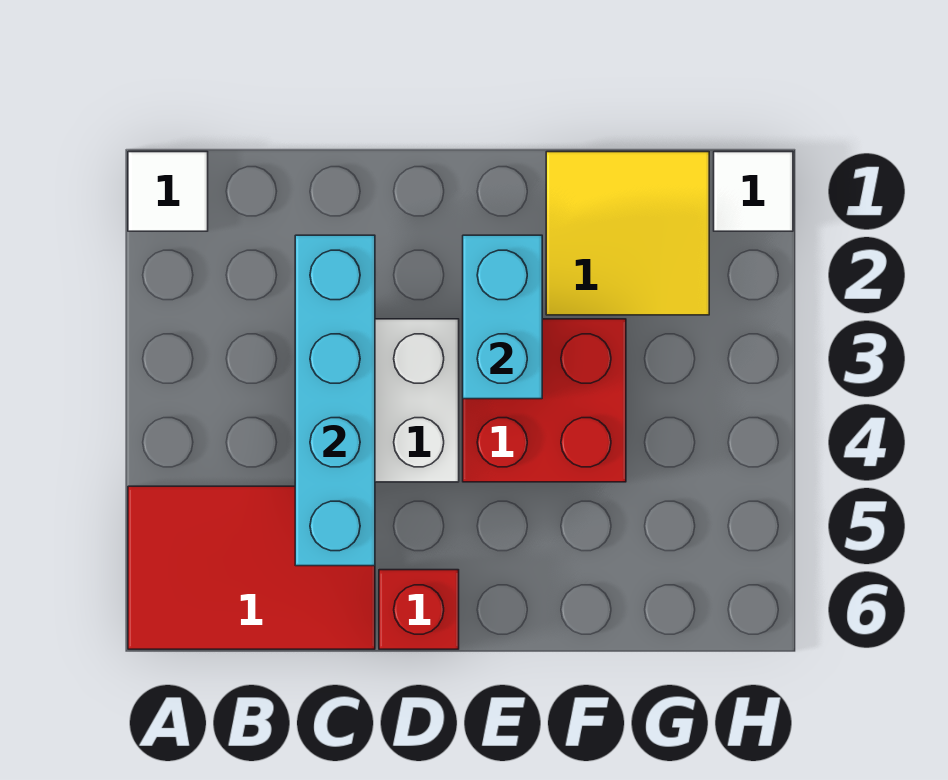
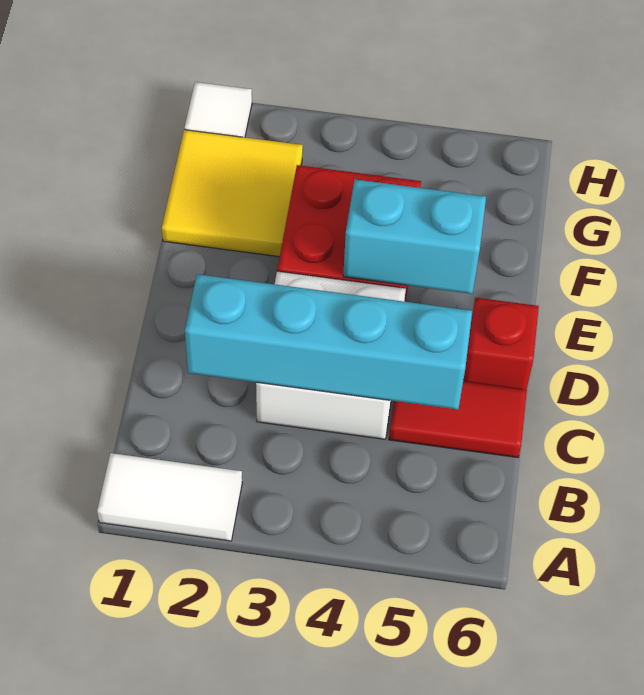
white tile A1 level 1 -> white tile A1:A2 level 1
red tile A5:C6 level 1 -> red tile C5:C6 level 1
cyan brick E2:E3 level 2 -> cyan brick E4:E5 level 2

